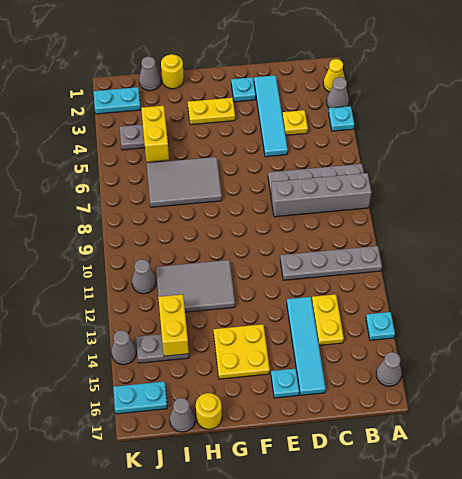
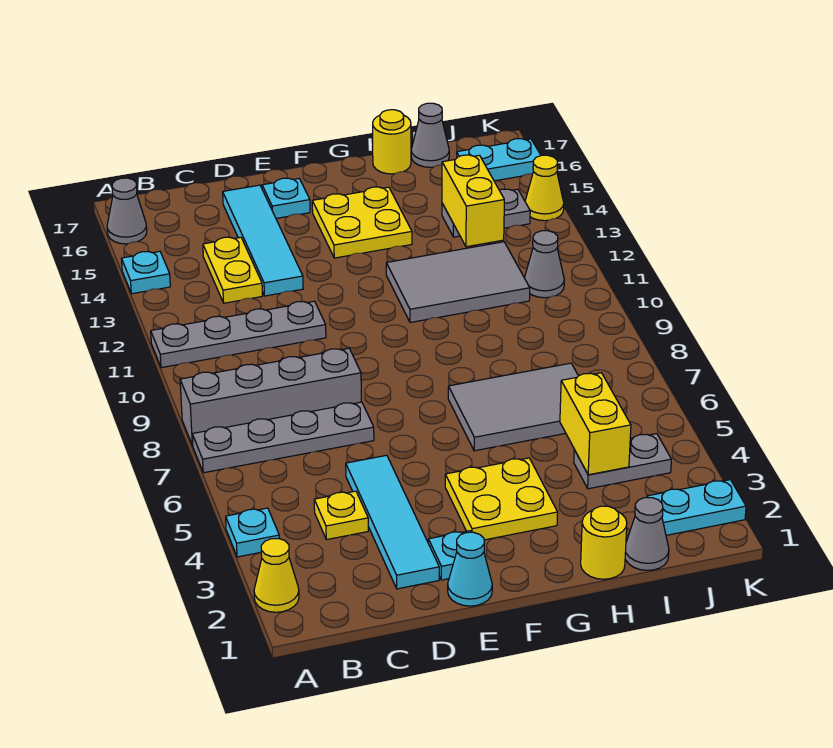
grey cone A3 level 1 -> none
none -> cyan cone E1 level 1
yellow plate F3:G3 level 1 -> yellow plate F3:G4 level 1
grey cone K14 level 1 -> yellow cone K14 level 1

